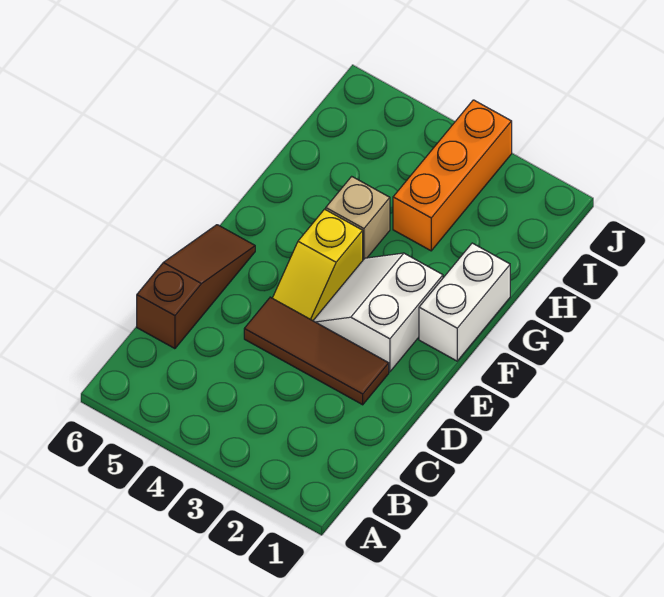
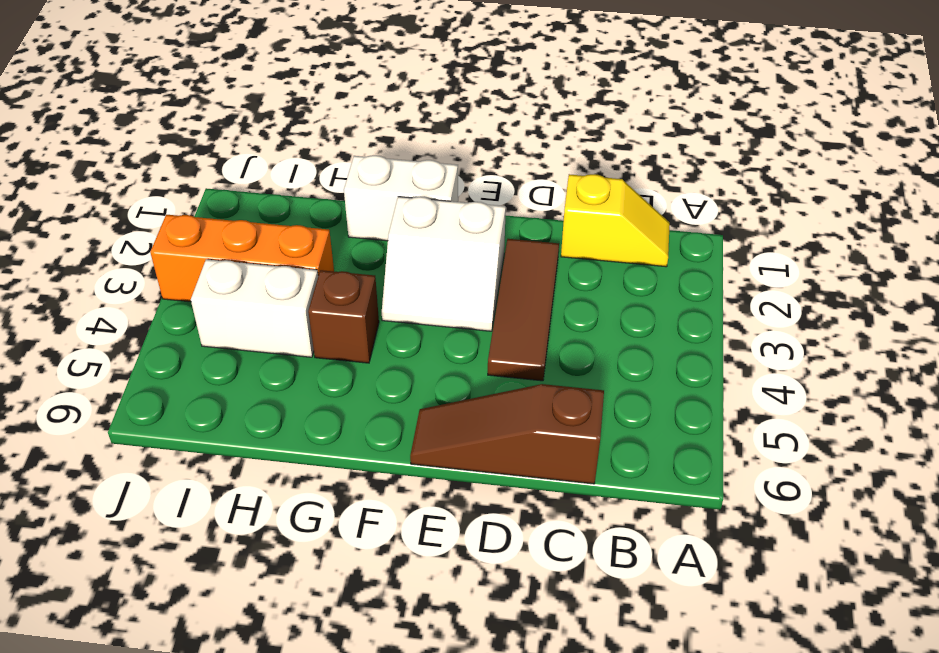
yellow slope E4:F4 level 1 top F -> yellow slope B1:C1 level 1 top C
tan brick G4 level 1 -> brown brick G4 level 1
none -> white brick H4:I4 level 1

